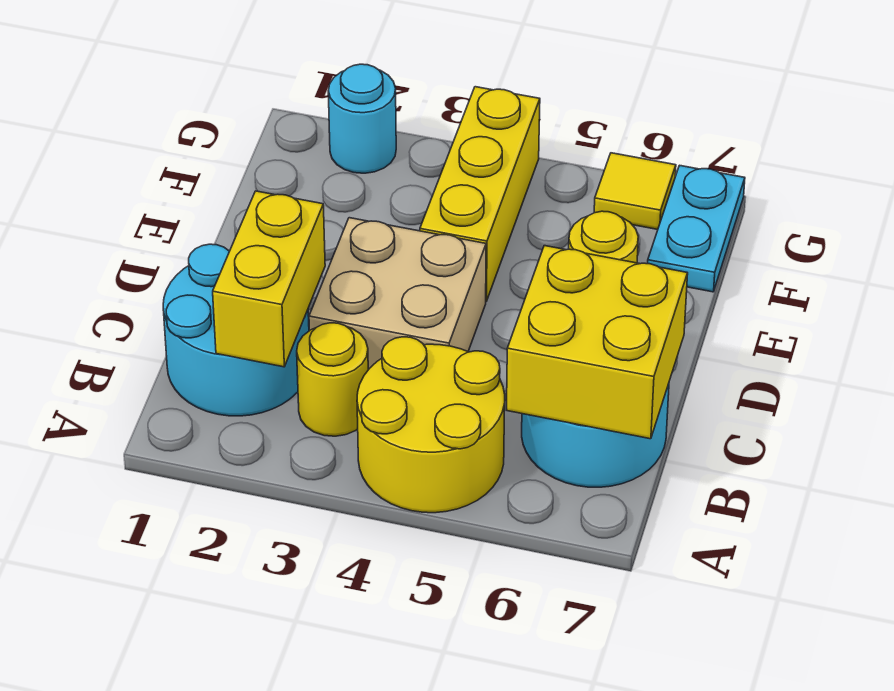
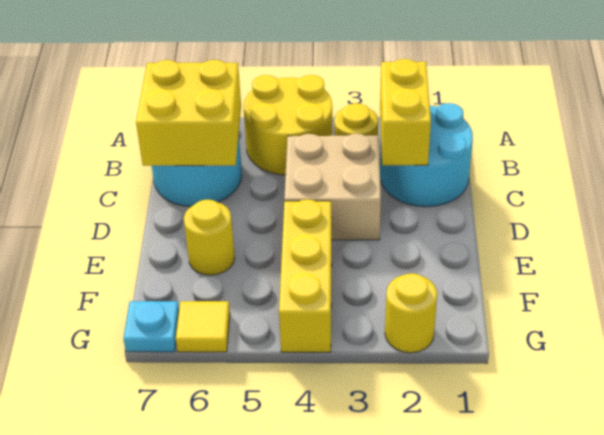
cyan plate F7:G7 level 1 -> cyan plate G7 level 1
cyan round brick G2 level 1 -> yellow round brick G2 level 1

